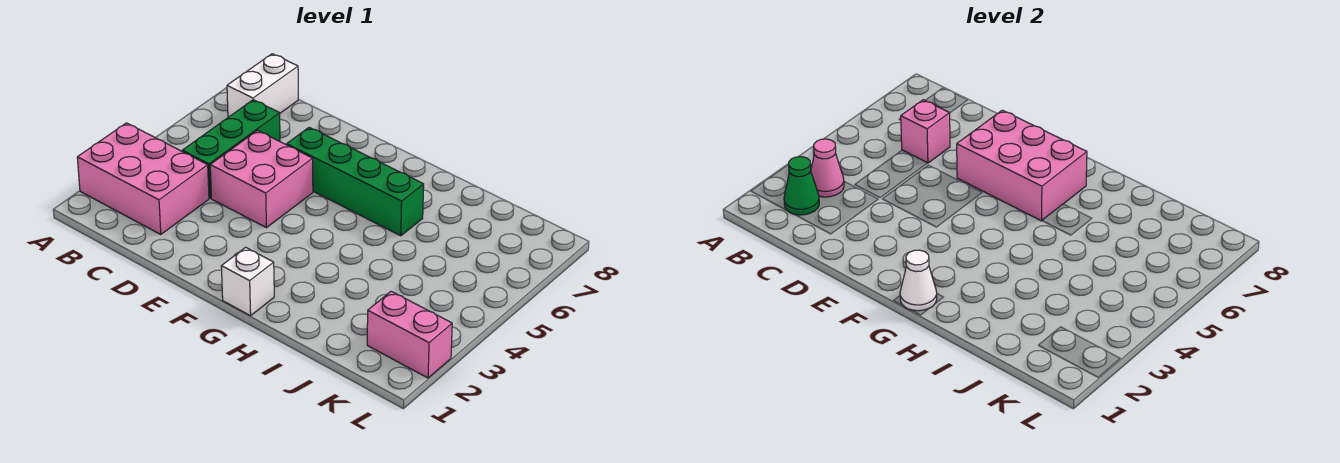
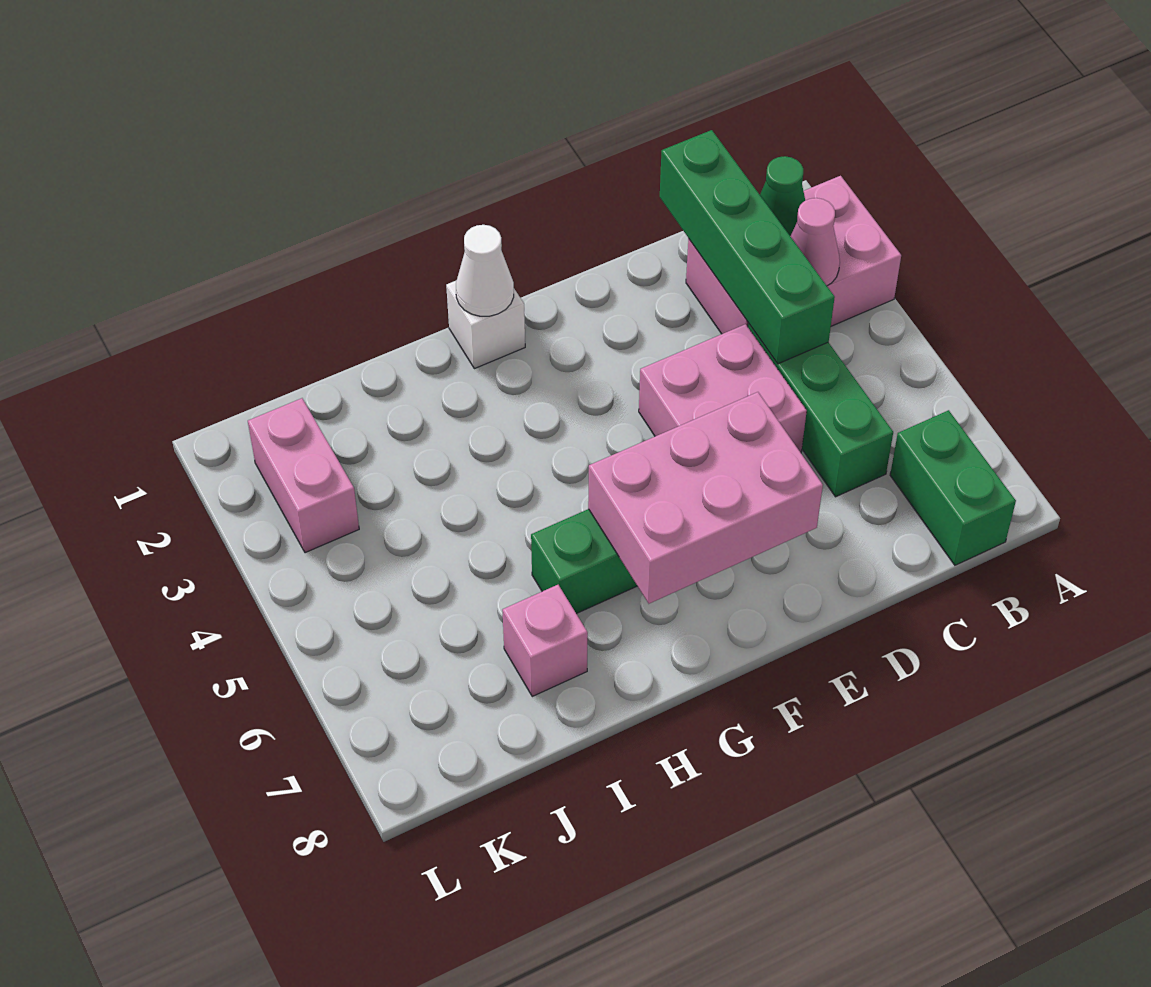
white brick B7:B8 level 1 -> green brick B7:B8 level 1
none -> green brick C1:C4 level 2
pink brick C6 level 2 -> pink brick I7 level 1
pink brick K2:L2 level 1 -> pink brick K2:K3 level 1

